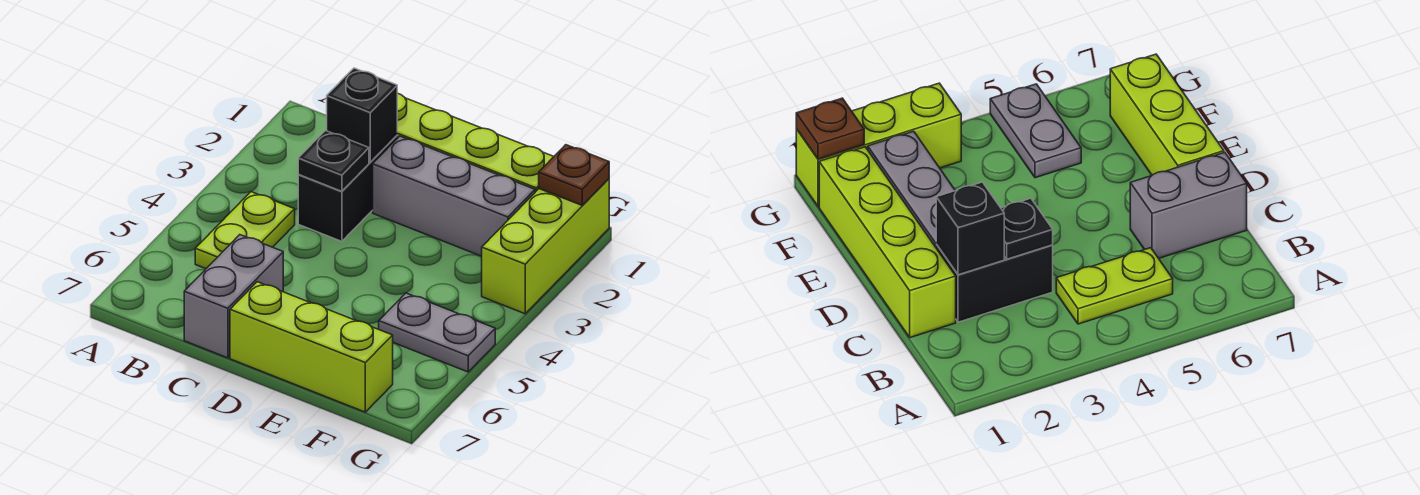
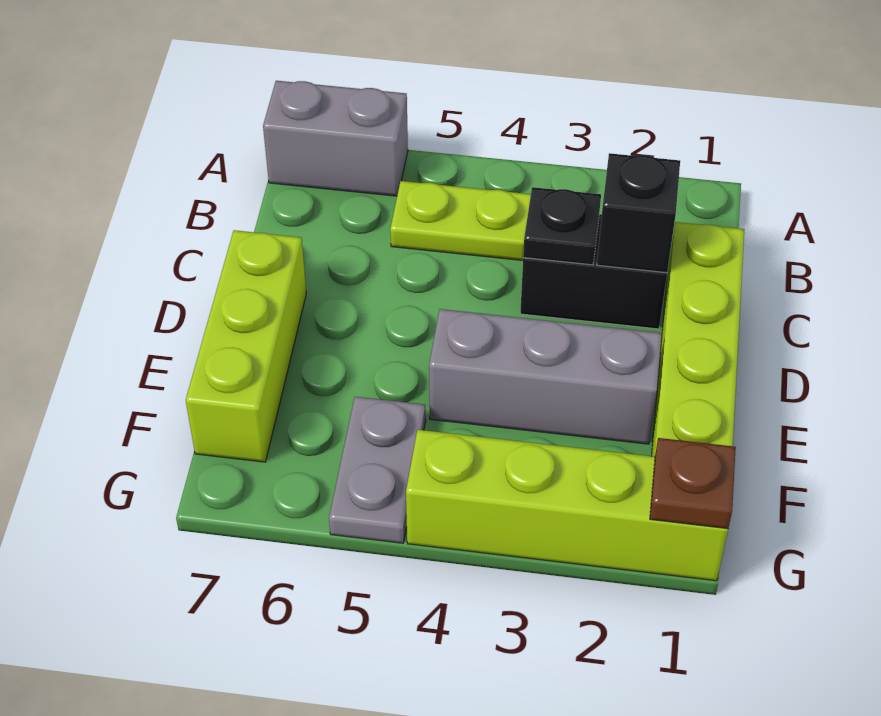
grey brick C6:C7 level 1 -> grey brick A6:A7 level 1
grey brick D2:F2 level 1 -> grey brick E2:E4 level 1
lime brick G1:G3 level 1 -> lime brick G1:G4 level 1

